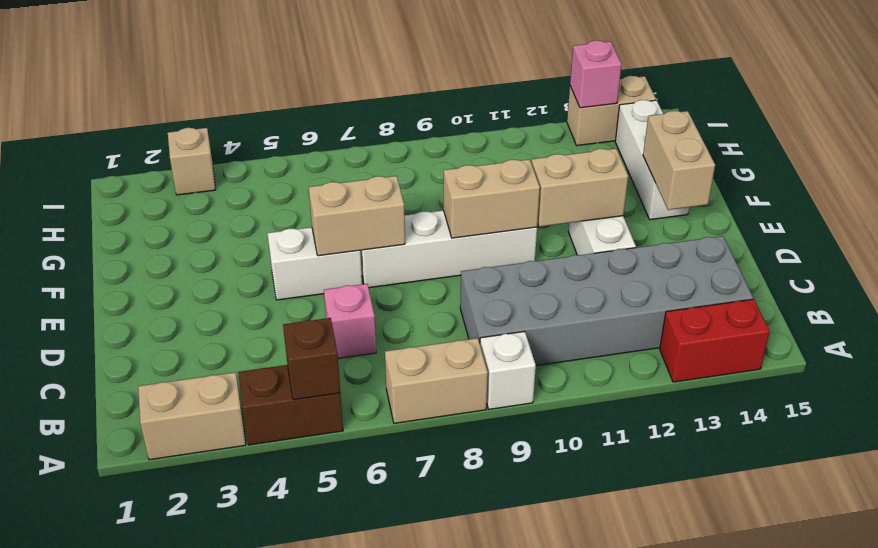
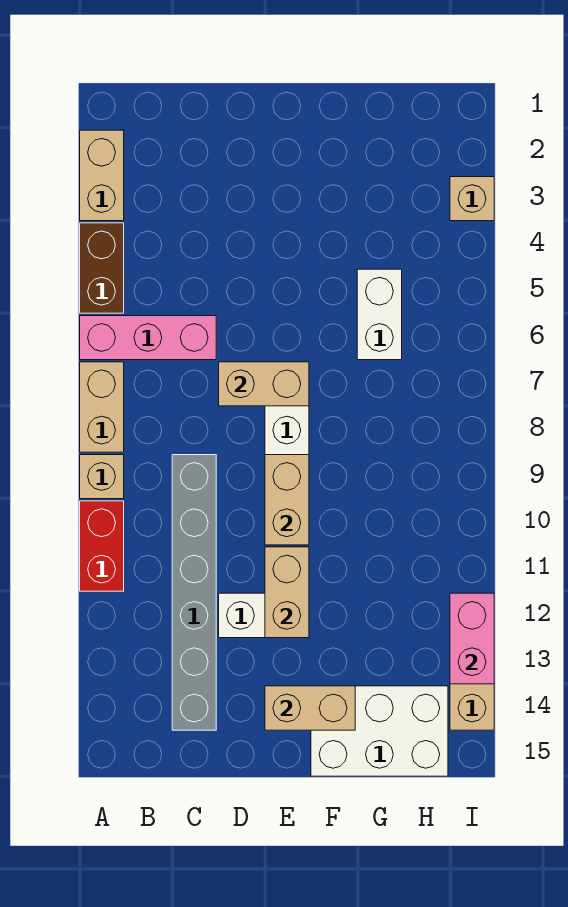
brown brick A5 level 2 -> none
white brick A9 level 1 -> tan brick A9 level 1
red brick A13:A14 level 1 -> red brick A10:A11 level 1
grey brick B9:C14 level 1 -> grey brick C9:C14 level 1
pink brick C6 level 1 -> pink brick A6:C6 level 1
white brick E5:E6 level 1 -> white brick G5:G6 level 1
tan brick E6:E7 level 2 -> tan brick D7:E7 level 2
white brick F14:H14 level 1 -> white brick F14:H15 level 1
pink brick I13 level 2 -> pink brick I12:I13 level 2

